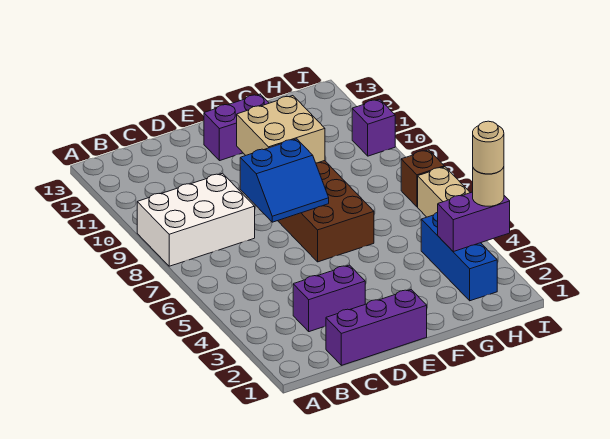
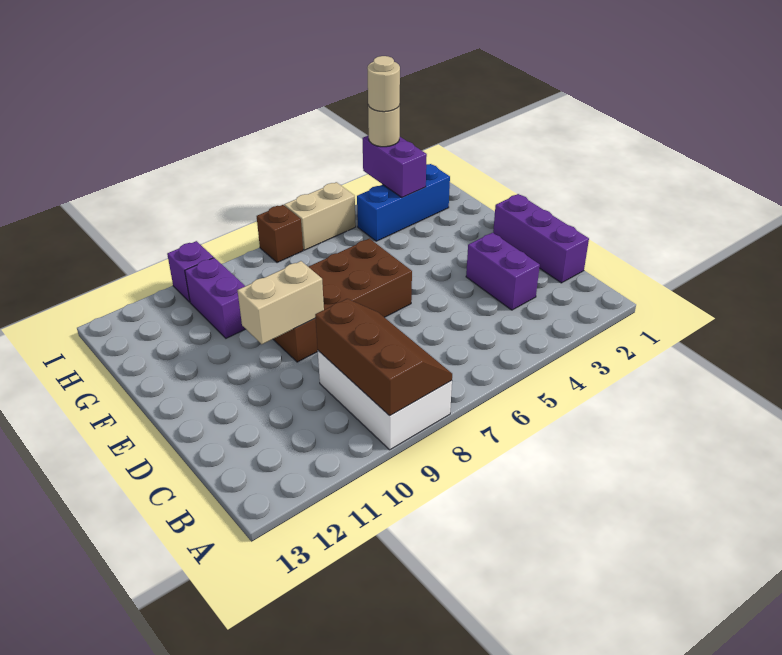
none -> brown slope A8:C9 level 2 top 9
blue slope D7:E8 level 2 top 8 -> none
tan brick E9:F10 level 2 -> tan brick E9:E10 level 2
purple brick E12:F12 level 1 -> purple brick G10:H10 level 1

